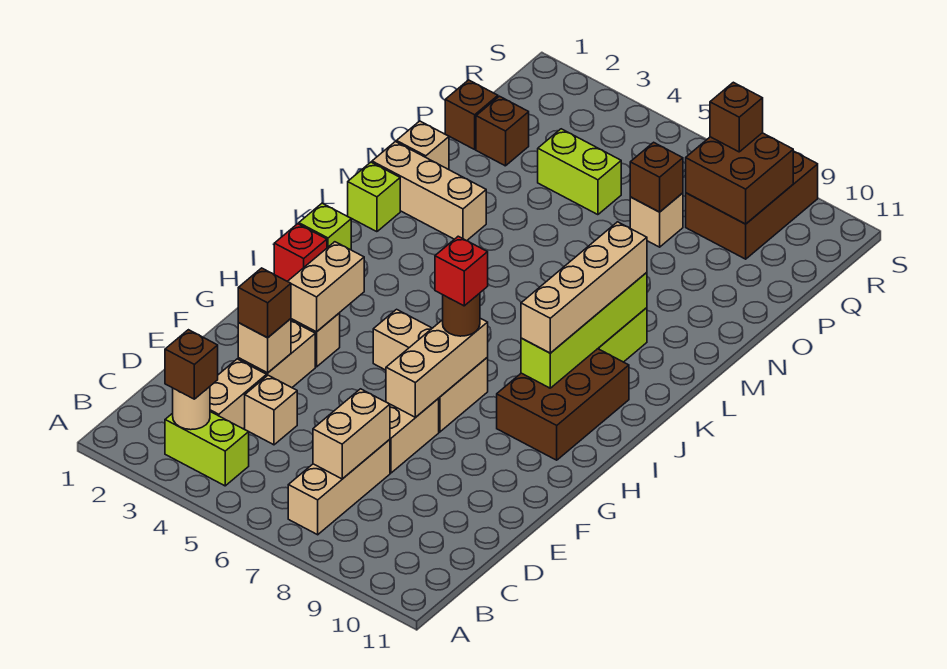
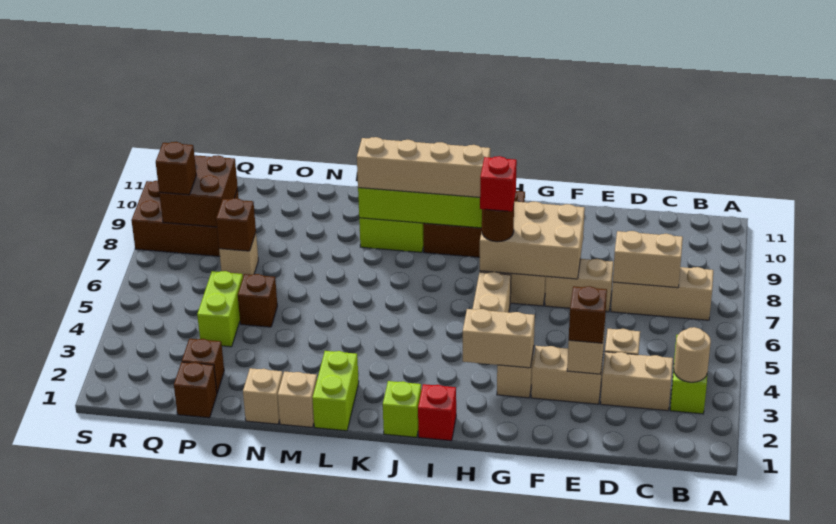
brown brick B3 level 3 -> brown brick O5 level 1
tan brick F7:H7 level 2 -> tan brick F7:H8 level 2
lime brick L1 level 1 -> lime brick L1:L2 level 1
tan brick M1:M3 level 1 -> tan brick M1 level 1

